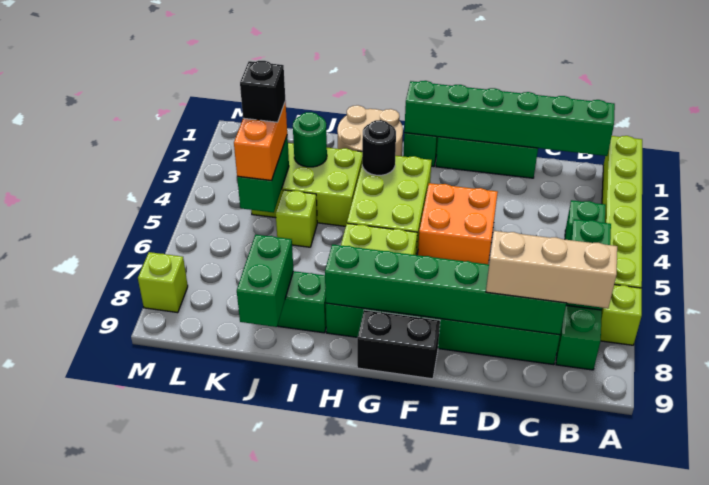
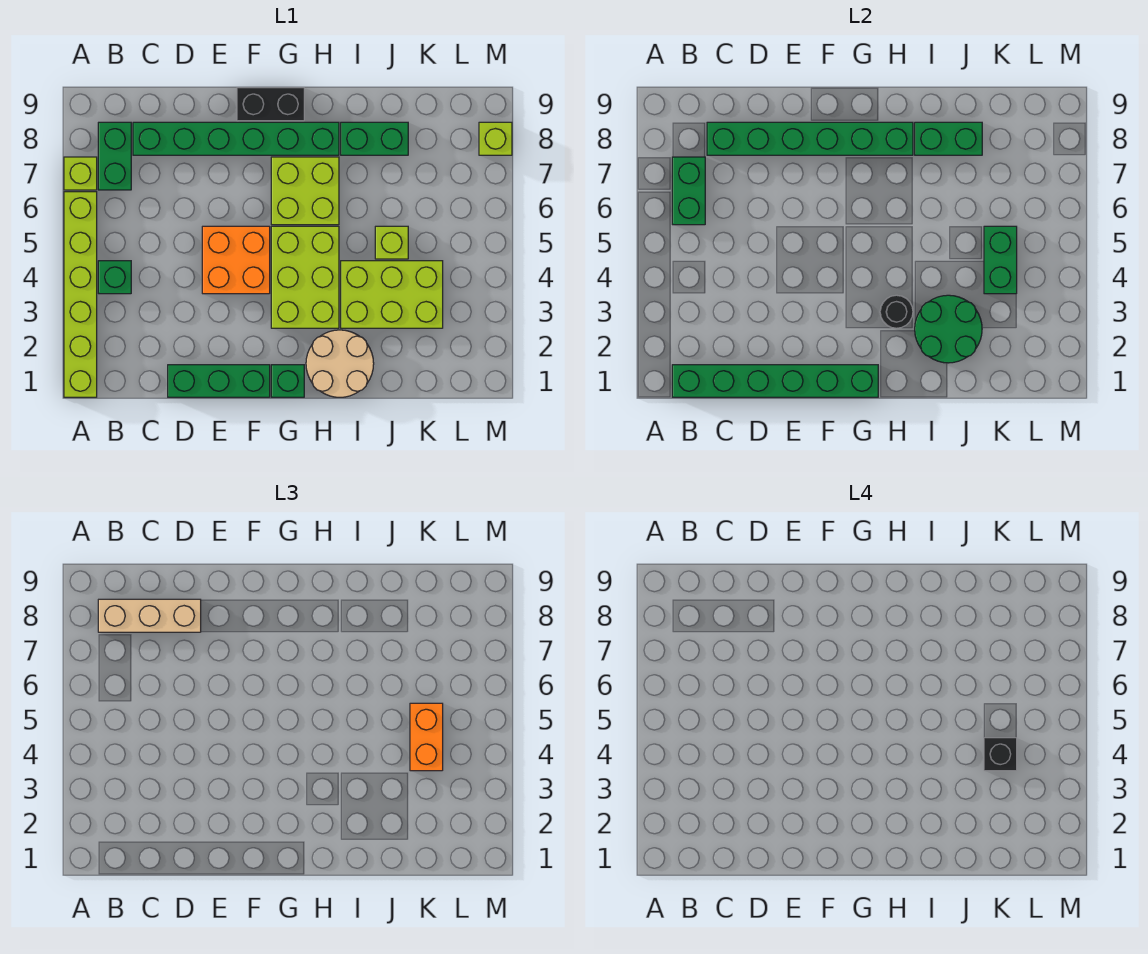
green round brick J3 level 2 -> green round brick I2:J3 level 2
green brick J8:J9 level 2 -> green brick I8:J8 level 2

